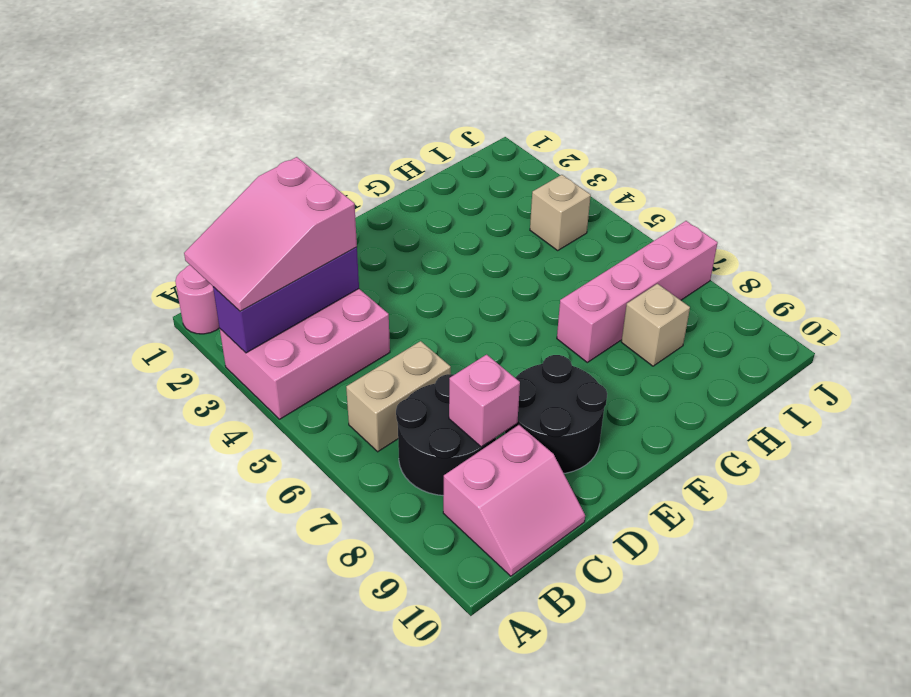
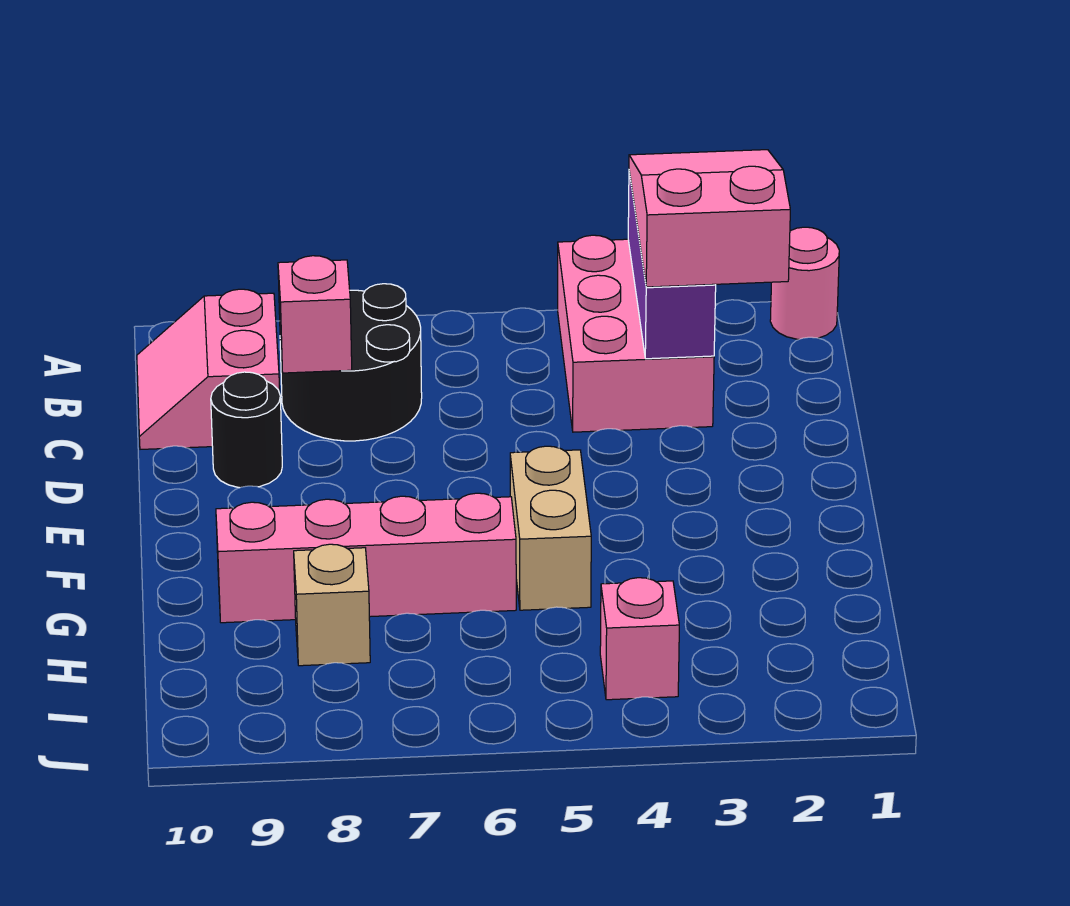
tan brick B6:C6 level 1 -> tan brick F5:G5 level 1
black round brick D8:E9 level 1 -> black round brick D9 level 1
pink brick G7:J7 level 1 -> pink brick G6:G9 level 1
tan brick I4 level 1 -> pink brick I4 level 1

